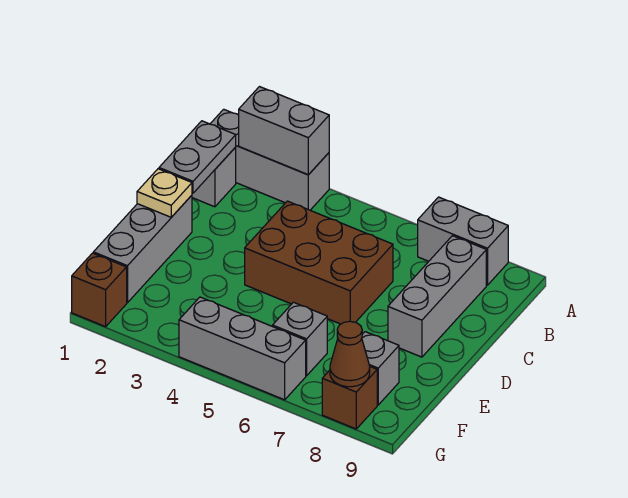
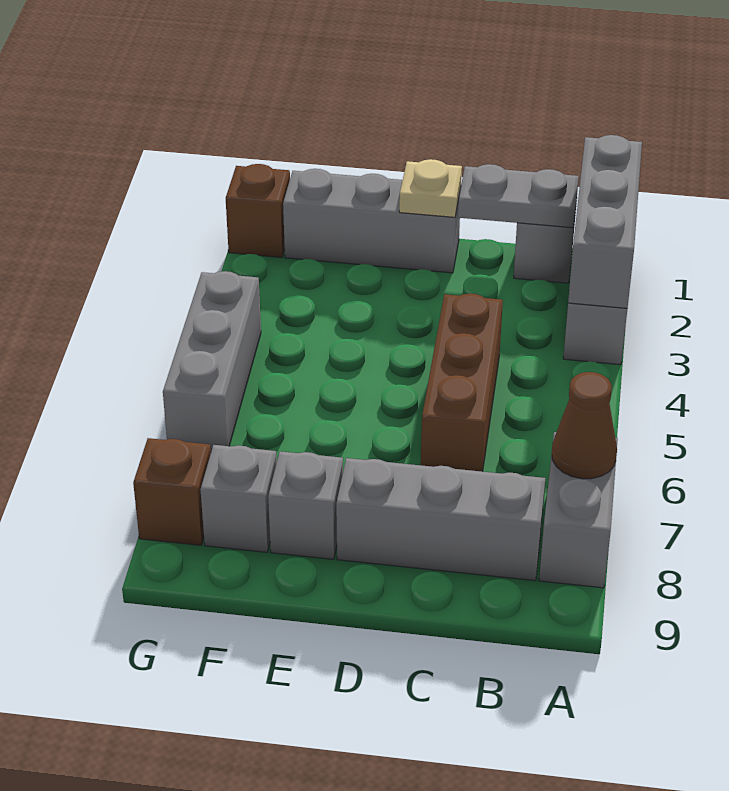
grey brick A2:A3 level 2 -> grey brick A1:A3 level 2
brown brick C4:D6 level 1 -> brown brick C4:C6 level 1
grey brick F6 level 1 -> grey brick E8 level 1
brown cone G8 level 2 -> brown cone A7 level 2

